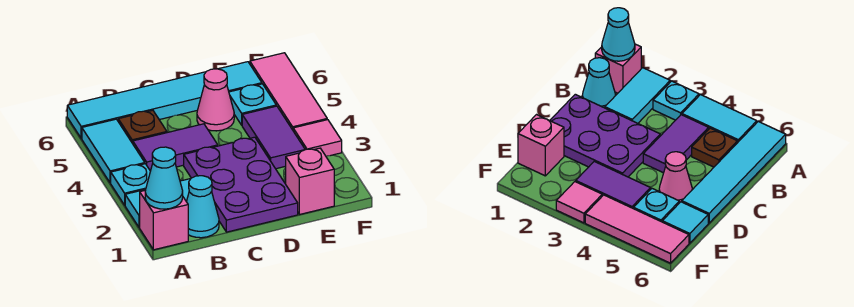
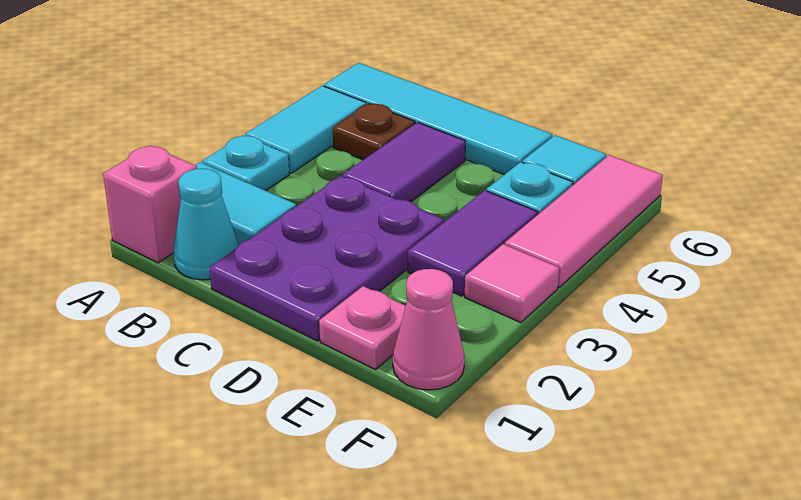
cyan cone A1 level 2 -> none
purple tile B4:C4 level 1 -> purple tile C4:C5 level 1
pink cone D5 level 1 -> pink cone F1 level 1
pink brick E1 level 1 -> pink plate E1 level 1

